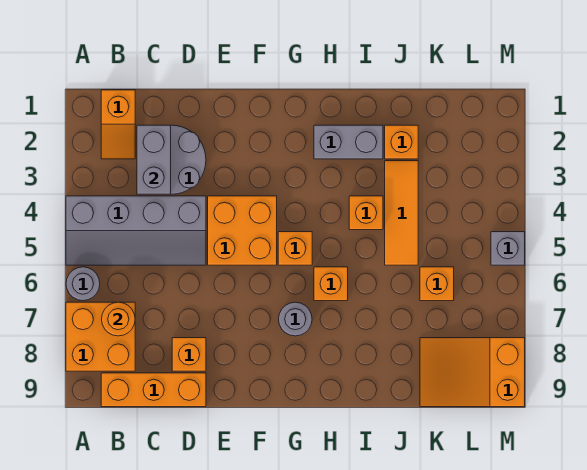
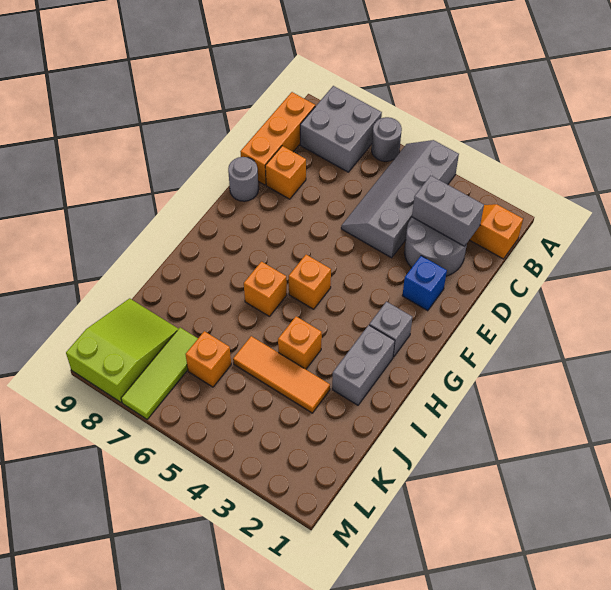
orange brick A7:B8 level 1 -> grey brick A7:B8 level 1
orange round brick B7 level 2 -> none
none -> blue brick E2 level 1
orange brick E4:F5 level 1 -> none
grey round brick G7 level 1 -> grey round brick E9 level 1
orange brick J2 level 1 -> none
none -> lime tile K7:M7 level 1
orange slope K8:M9 level 1 top M -> lime slope K8:M9 level 1 top M
grey brick M5 level 1 -> grey brick G2 level 1

